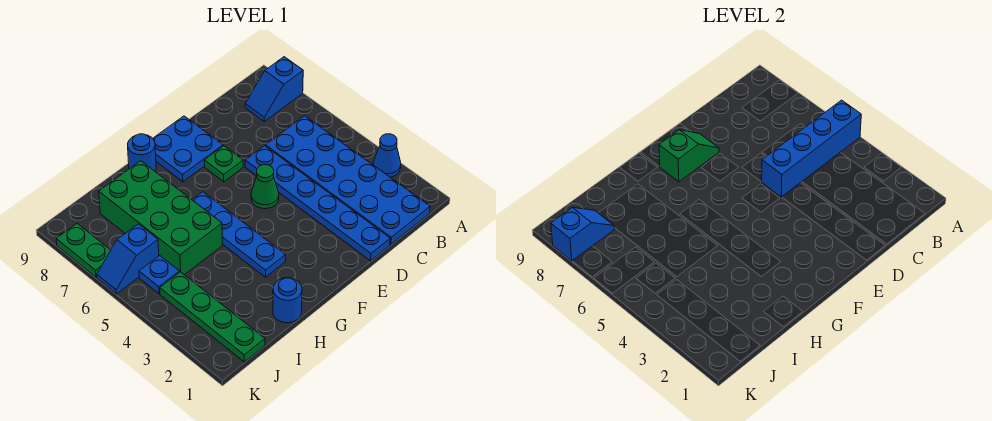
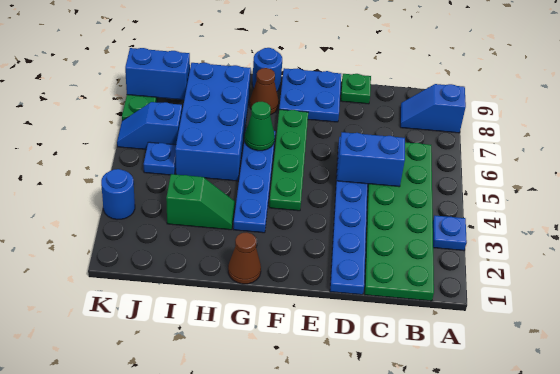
blue cone A3 level 1 -> blue plate A3 level 1
blue brick A5:D5 level 2 -> blue brick C5:D5 level 2
blue plate B1:C6 level 1 -> green plate B1:C6 level 1
green cone E5 level 1 -> green cone G6 level 2
green plate E7 level 1 -> green plate D9 level 1
green slope E8:F8 level 2 top F -> green slope H3:I3 level 1 top I
none -> brown cone G1 level 1
none -> brown cone G8 level 1
blue round brick H1 level 1 -> blue round brick K3 level 1
green brick H5:I8 level 1 -> blue brick H5:I8 level 1
green plate J1:J4 level 1 -> green plate F4:F7 level 1
blue slope J8:K8 level 2 top K -> blue brick J8:K8 level 2

